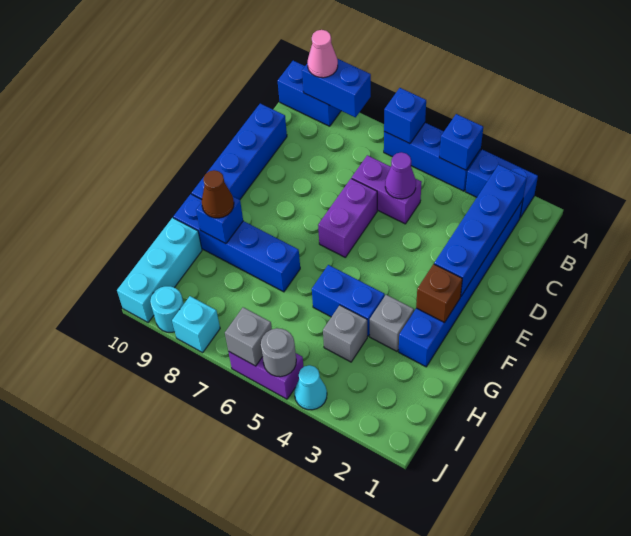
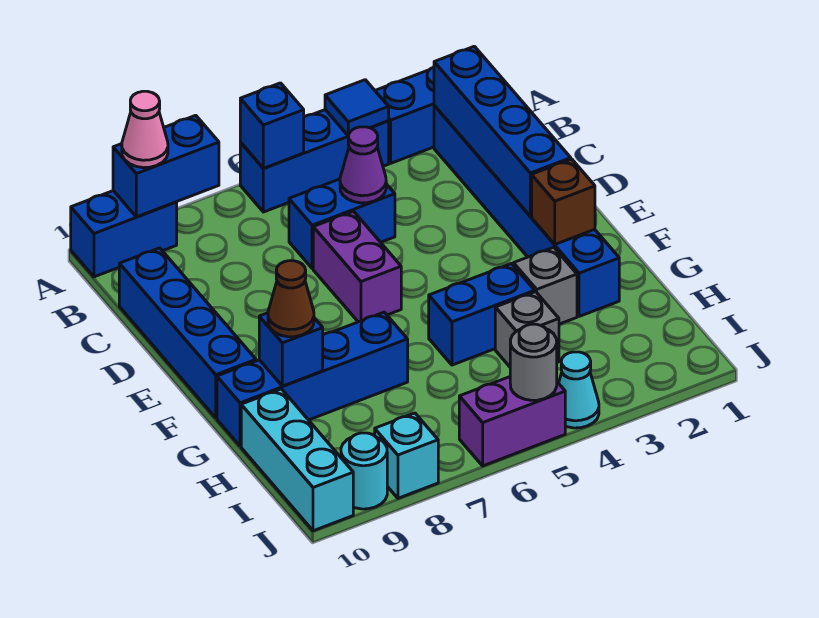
blue brick A4 level 2 -> blue tile A4 level 2
purple brick C5:C6 level 1 -> blue brick C5:C6 level 1
grey brick J6 level 2 -> none

